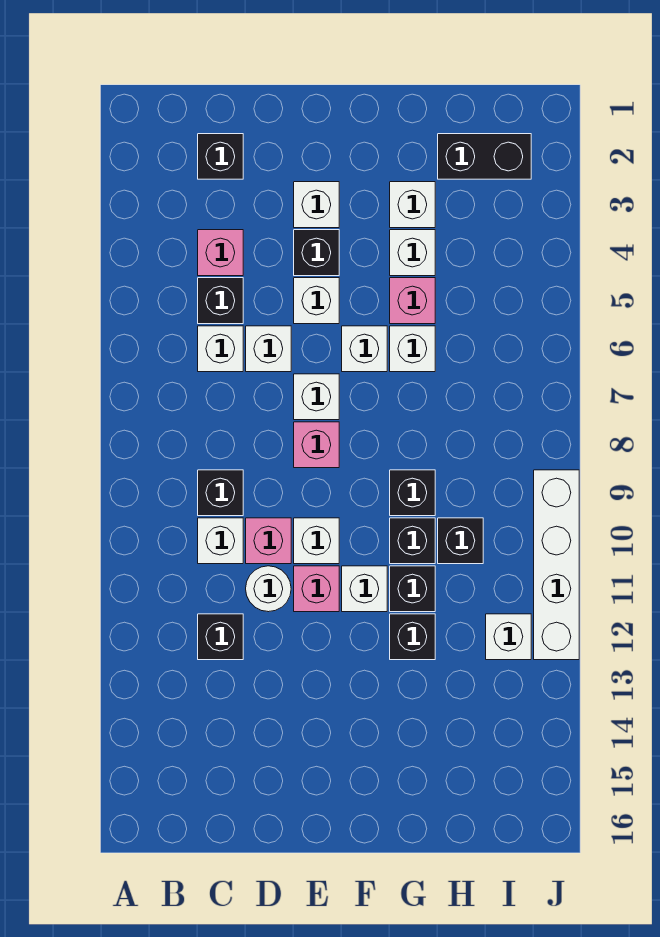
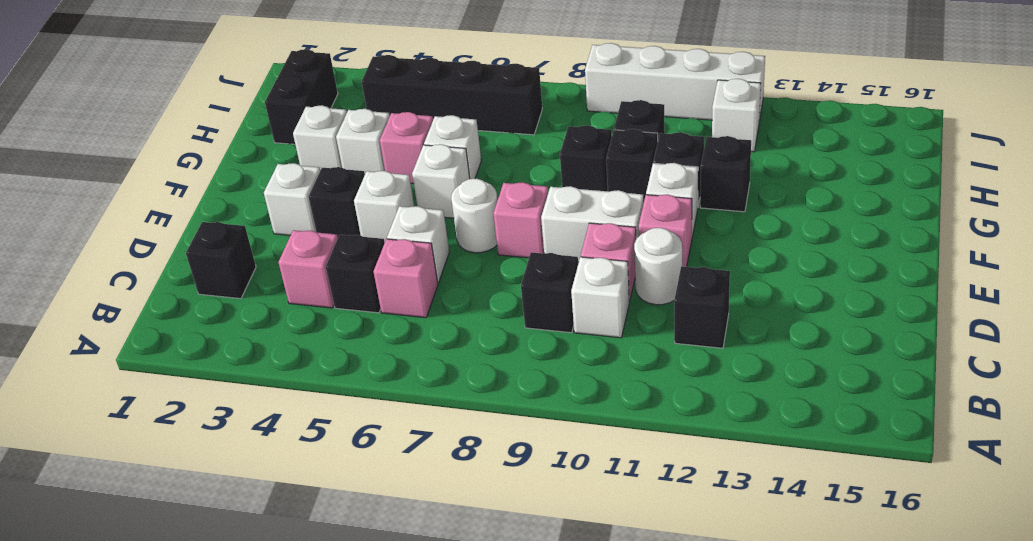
white brick C6 level 1 -> pink brick C6 level 1
white brick E7 level 1 -> white round brick E7 level 1
white brick E10 level 1 -> white brick E9:E10 level 1
none -> black brick I4:I7 level 1

